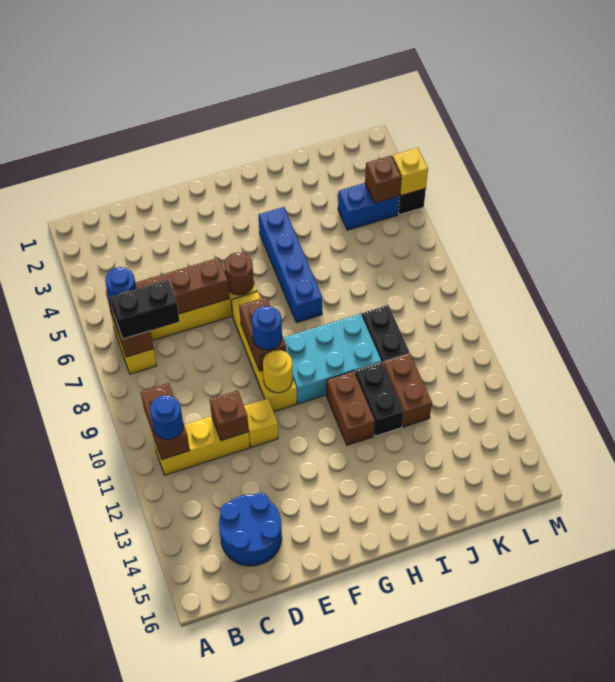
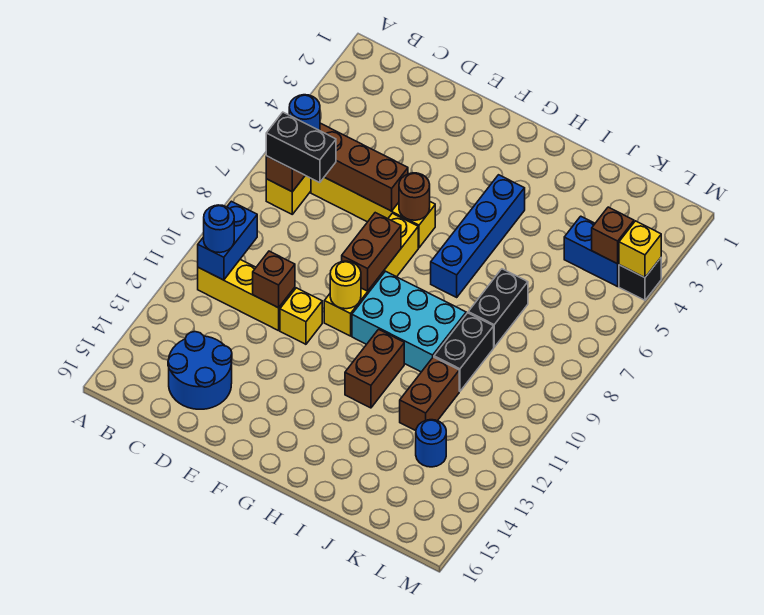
brown brick B10:B11 level 2 -> blue brick B10:B11 level 2
blue round brick F9 level 3 -> blue round brick K13 level 1
black brick I11:I12 level 1 -> black brick J7:J8 level 1

